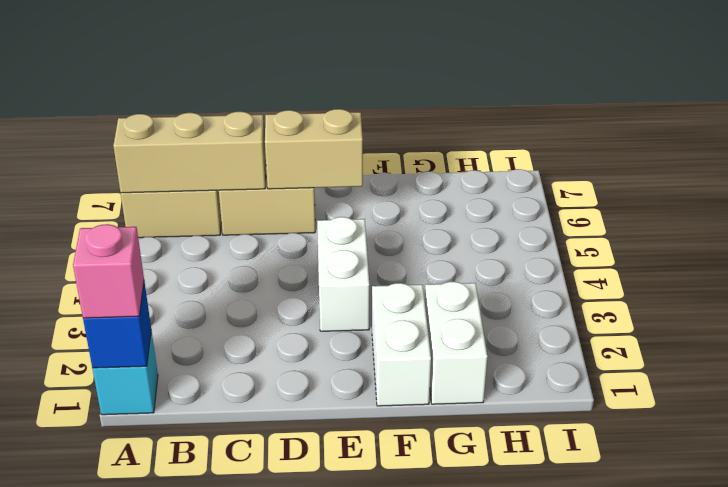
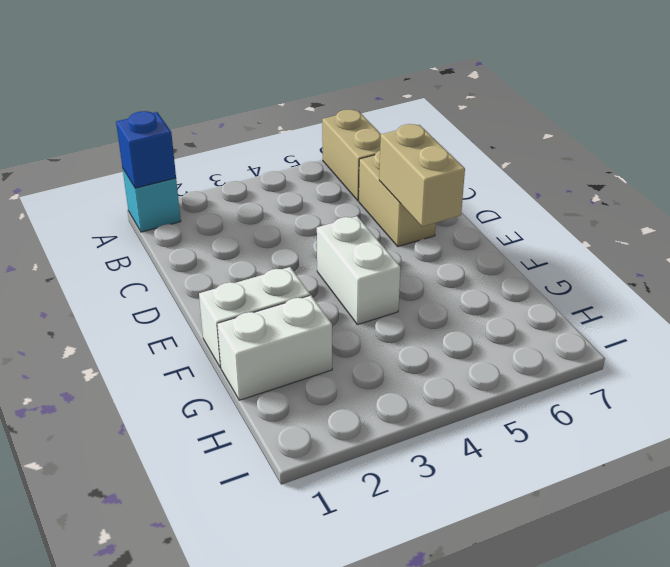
pink brick A1 level 3 -> none
tan brick A6:C6 level 2 -> none
white brick E3:E4 level 1 -> white brick E4:F4 level 1

